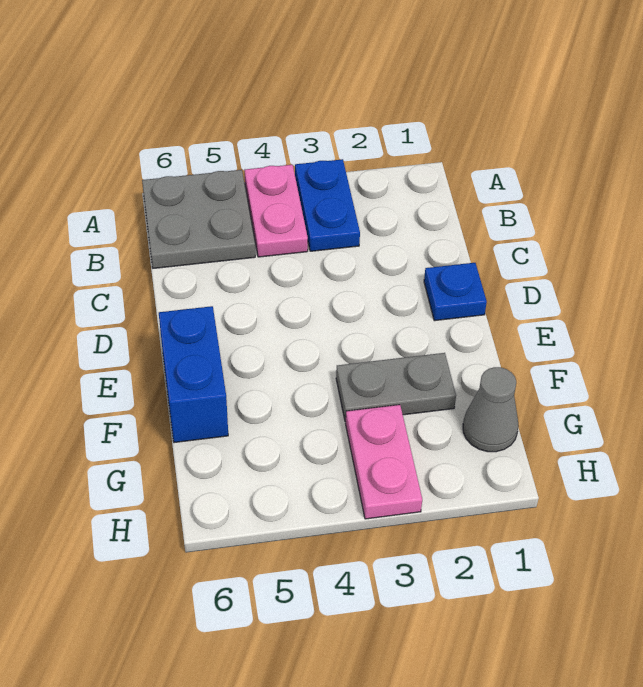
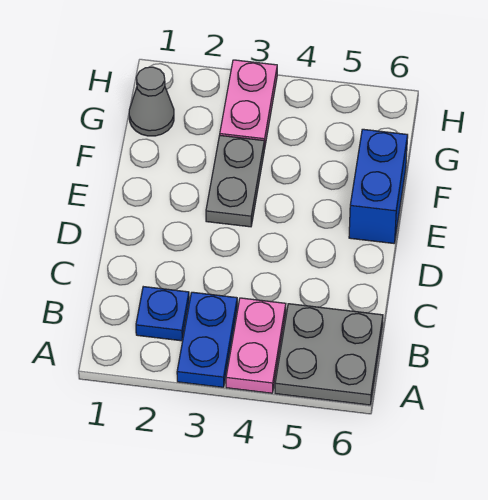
blue plate D1 level 1 -> blue plate B2 level 1
grey plate F2:F3 level 1 -> grey plate E3:F3 level 1

